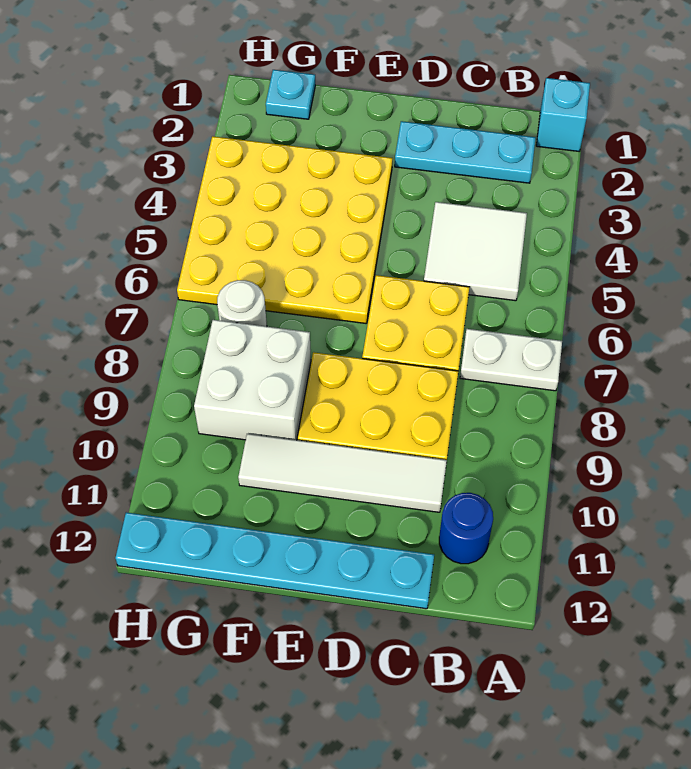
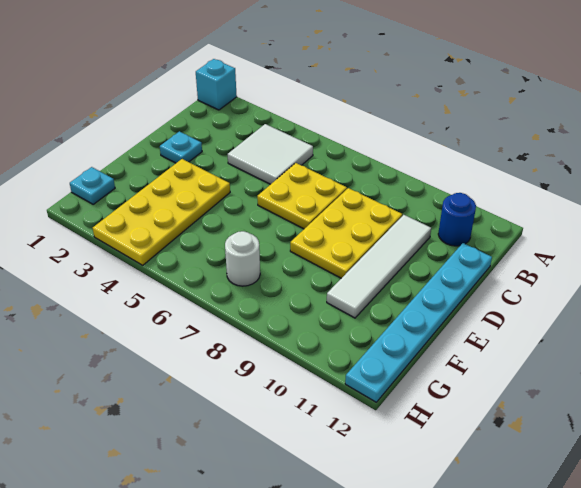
white plate A7:B7 level 1 -> none
cyan plate B2:D2 level 1 -> cyan plate D2 level 1
yellow plate E3:H6 level 1 -> yellow plate E3:H4 level 1
white brick F8:G9 level 1 -> none

